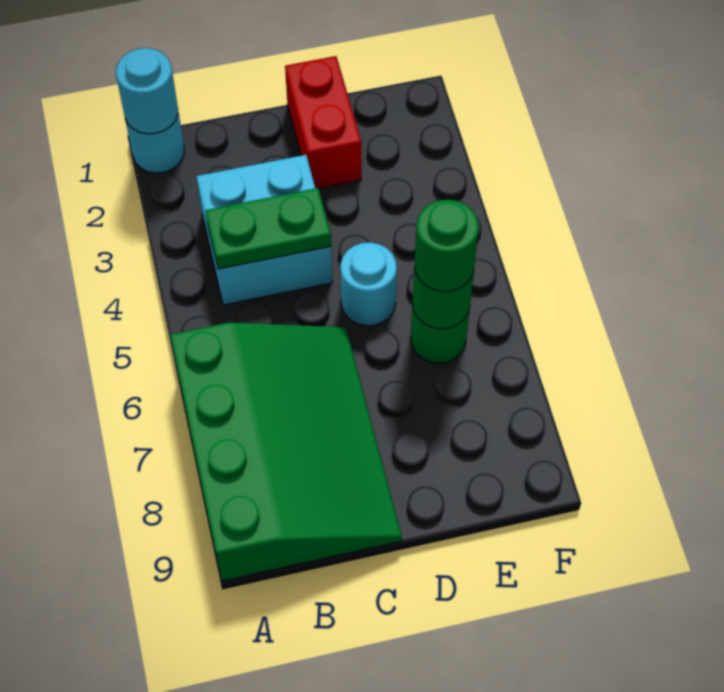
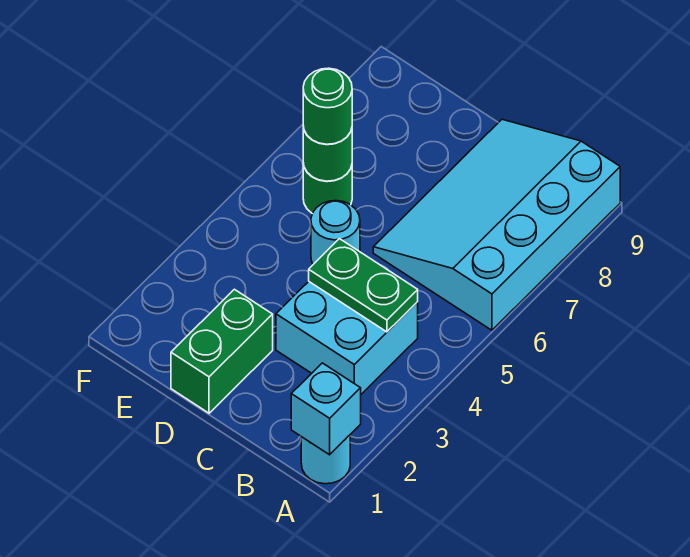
cyan round brick A1 level 2 -> cyan brick A1 level 2
green slope A6:C9 level 1 top A -> cyan slope A6:C9 level 1 top A
red brick D1:D2 level 1 -> green brick D1:D2 level 1

